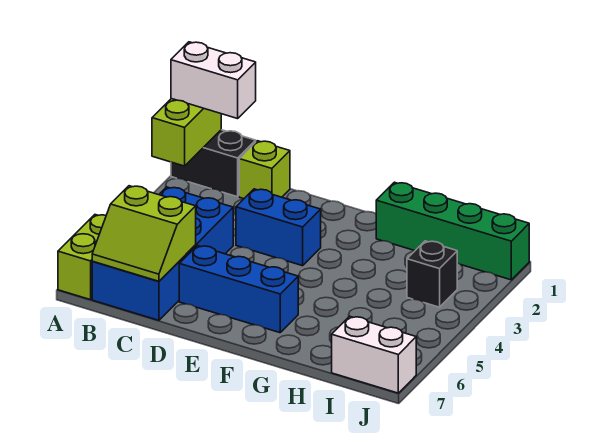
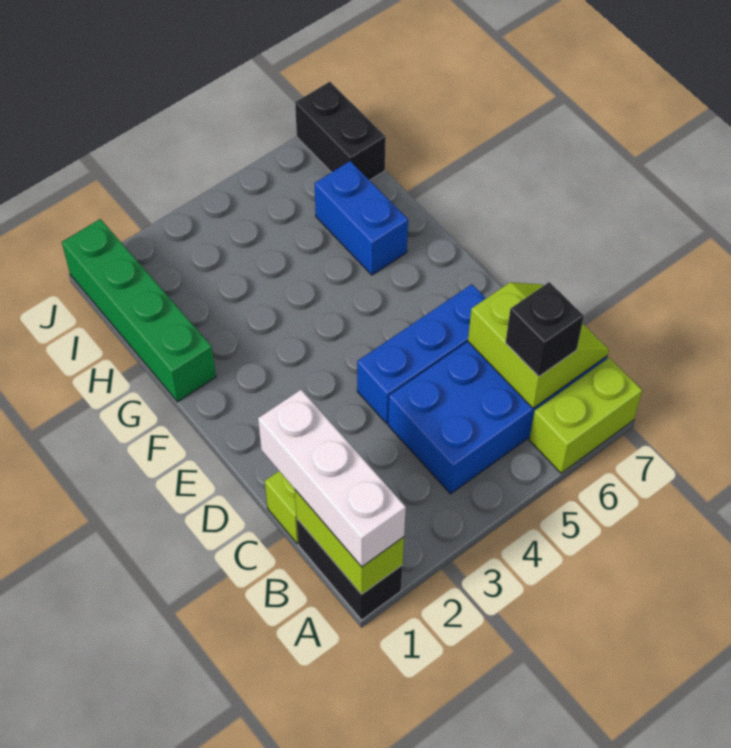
lime brick A1:A2 level 2 -> lime brick A1:B1 level 2
white brick A1:B1 level 3 -> white brick A1:C1 level 3
blue brick D3:E3 level 1 -> blue brick G6:H6 level 1
blue brick D6:F6 level 1 -> blue brick D4:D6 level 1
black brick I3 level 1 -> black brick B6 level 3
white brick I7:J7 level 1 -> black brick I7:J7 level 1

